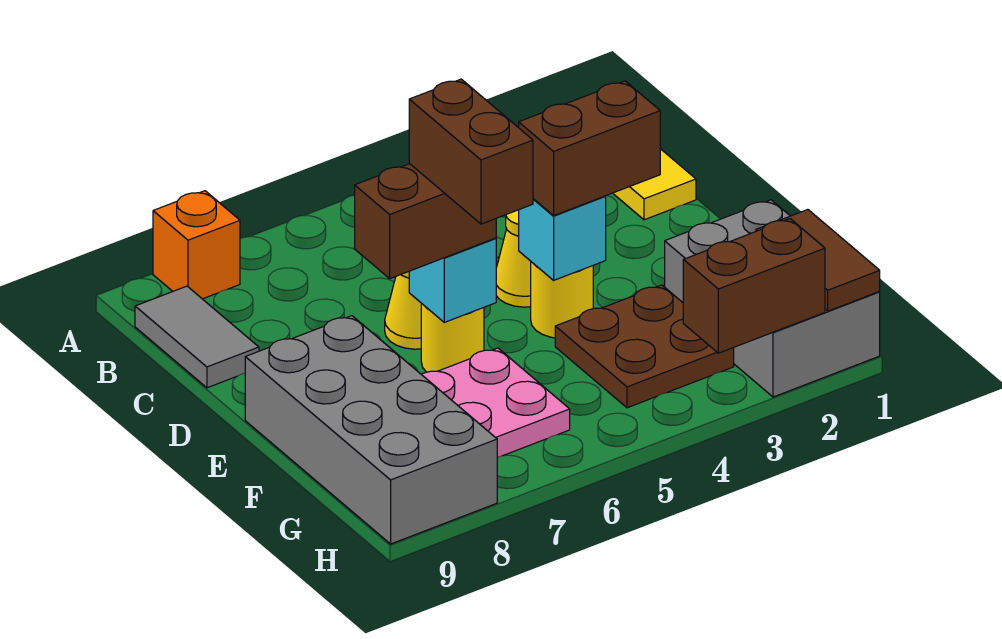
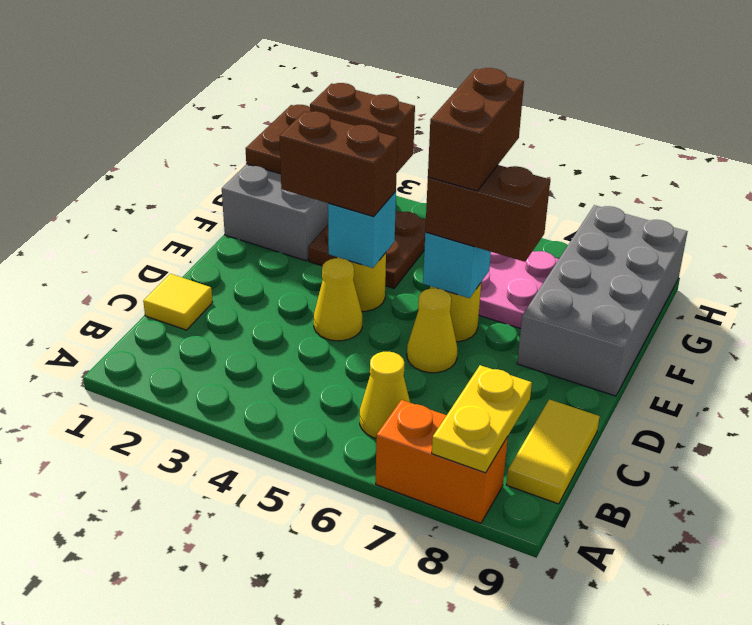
orange brick A8 level 1 -> orange brick A7:A8 level 1
none -> yellow plate A8:B8 level 2
none -> yellow cone B6 level 1
grey tile B9:C9 level 1 -> yellow tile B9:C9 level 1
brown tile G1:H1 level 2 -> brown plate G1:H1 level 2

